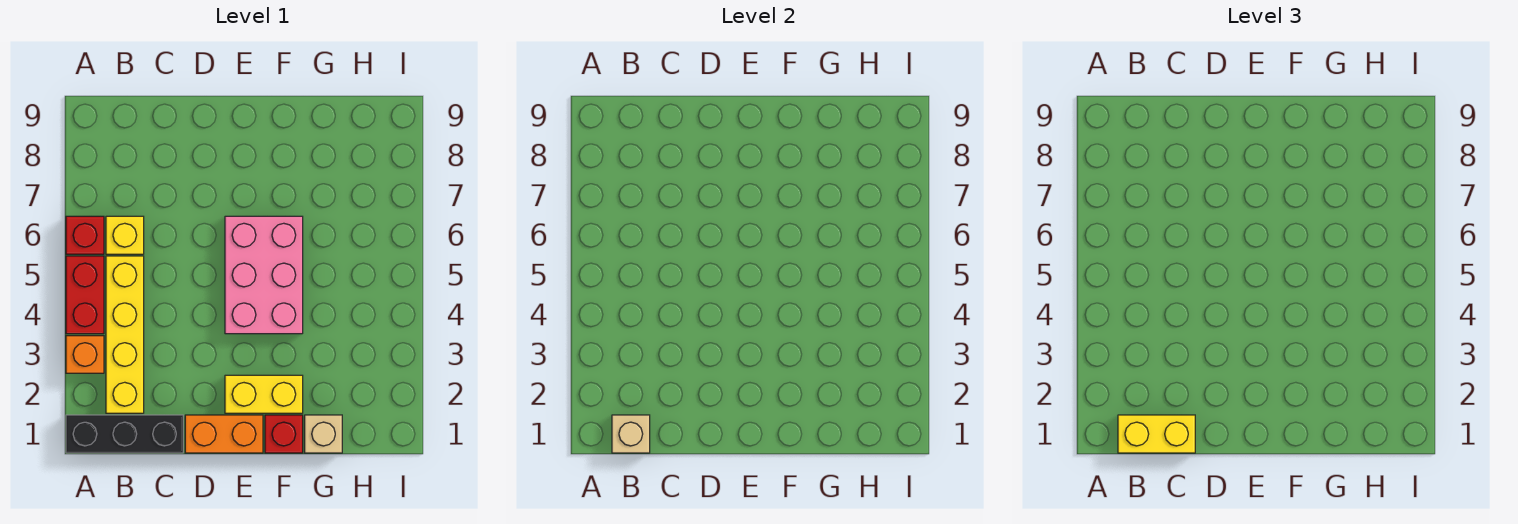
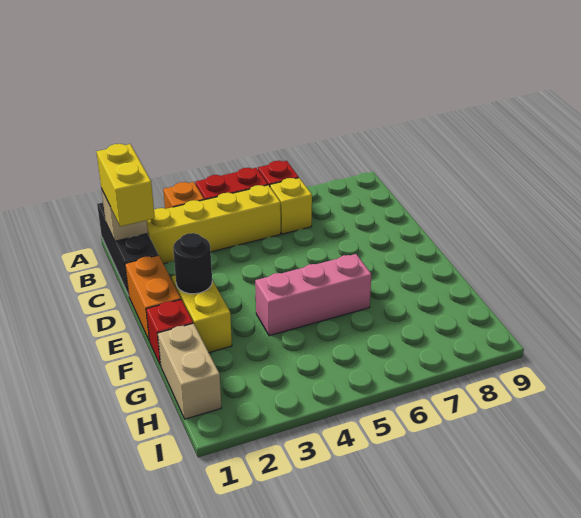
none -> black round brick E2 level 2
pink brick E4:F6 level 1 -> pink brick F4:F6 level 1
tan brick G1 level 1 -> tan brick G1:H1 level 1

